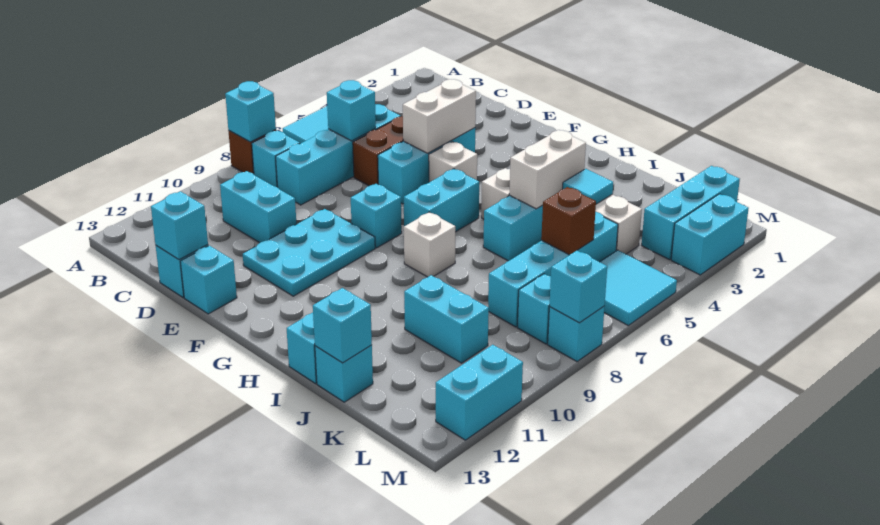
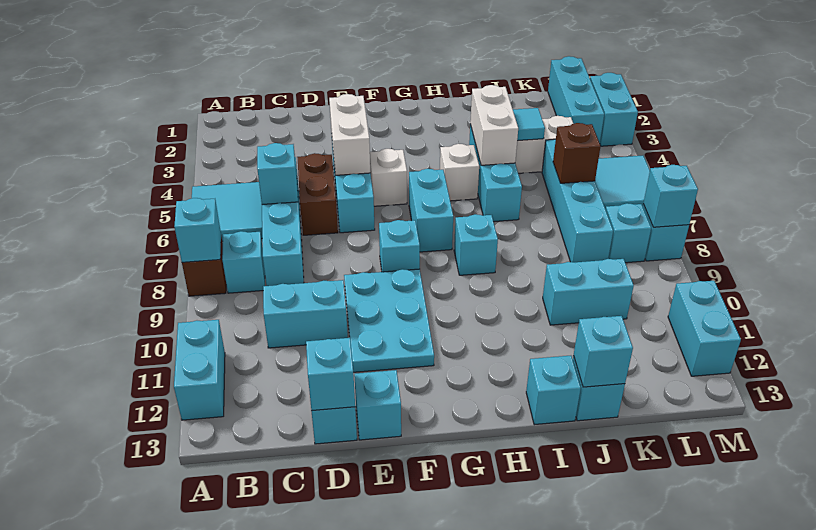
none -> cyan brick A11:A12 level 1
white brick H8 level 1 -> cyan brick H8 level 1

